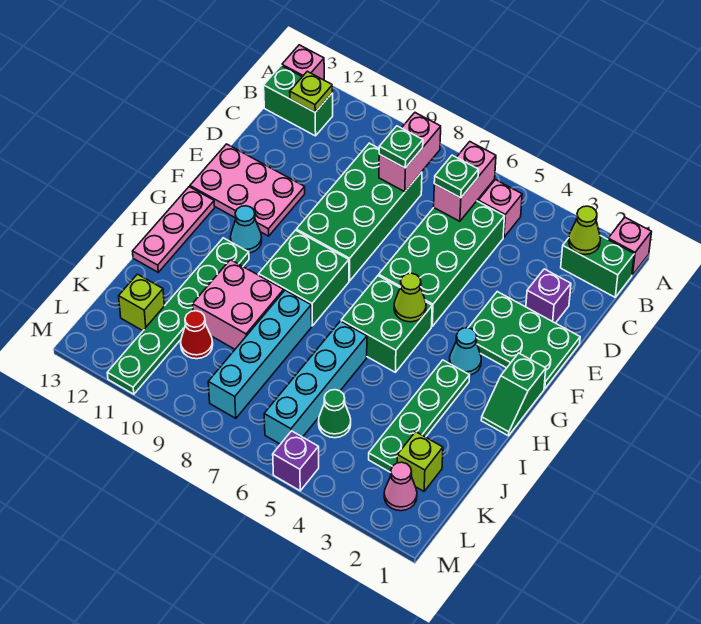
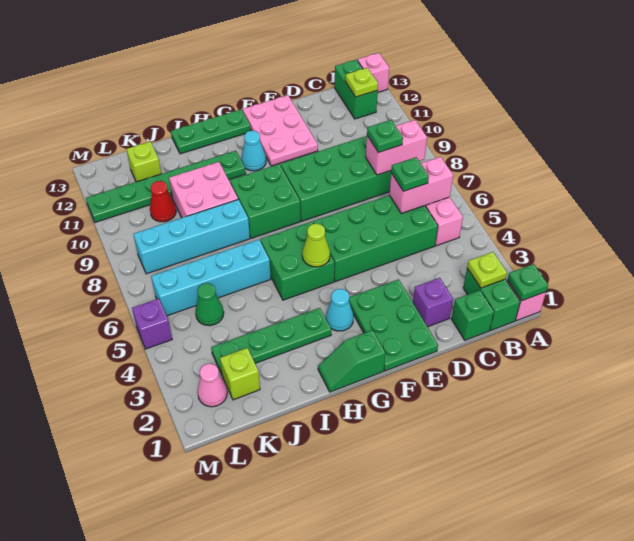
none -> green plate A1 level 2
lime cone B2 level 2 -> lime plate B2 level 2
none -> green brick C1 level 1
pink plate G13:I13 level 1 -> green plate G13:I13 level 1

